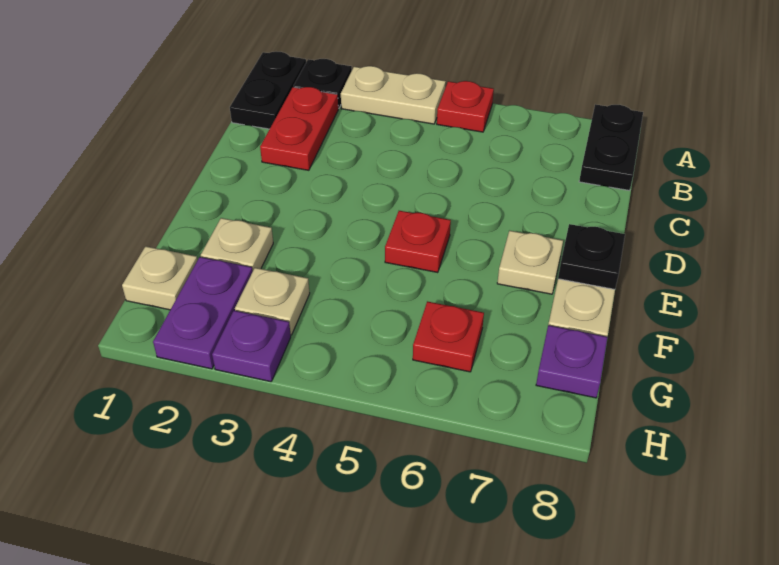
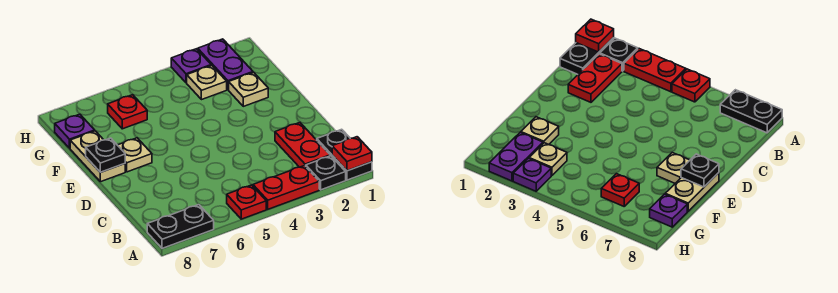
tan plate A3:A4 level 1 -> red plate A3:A4 level 1
black plate A8:B8 level 1 -> black plate A7:A8 level 1
red plate E5 level 1 -> red plate A1 level 2
tan plate G1 level 1 -> none

